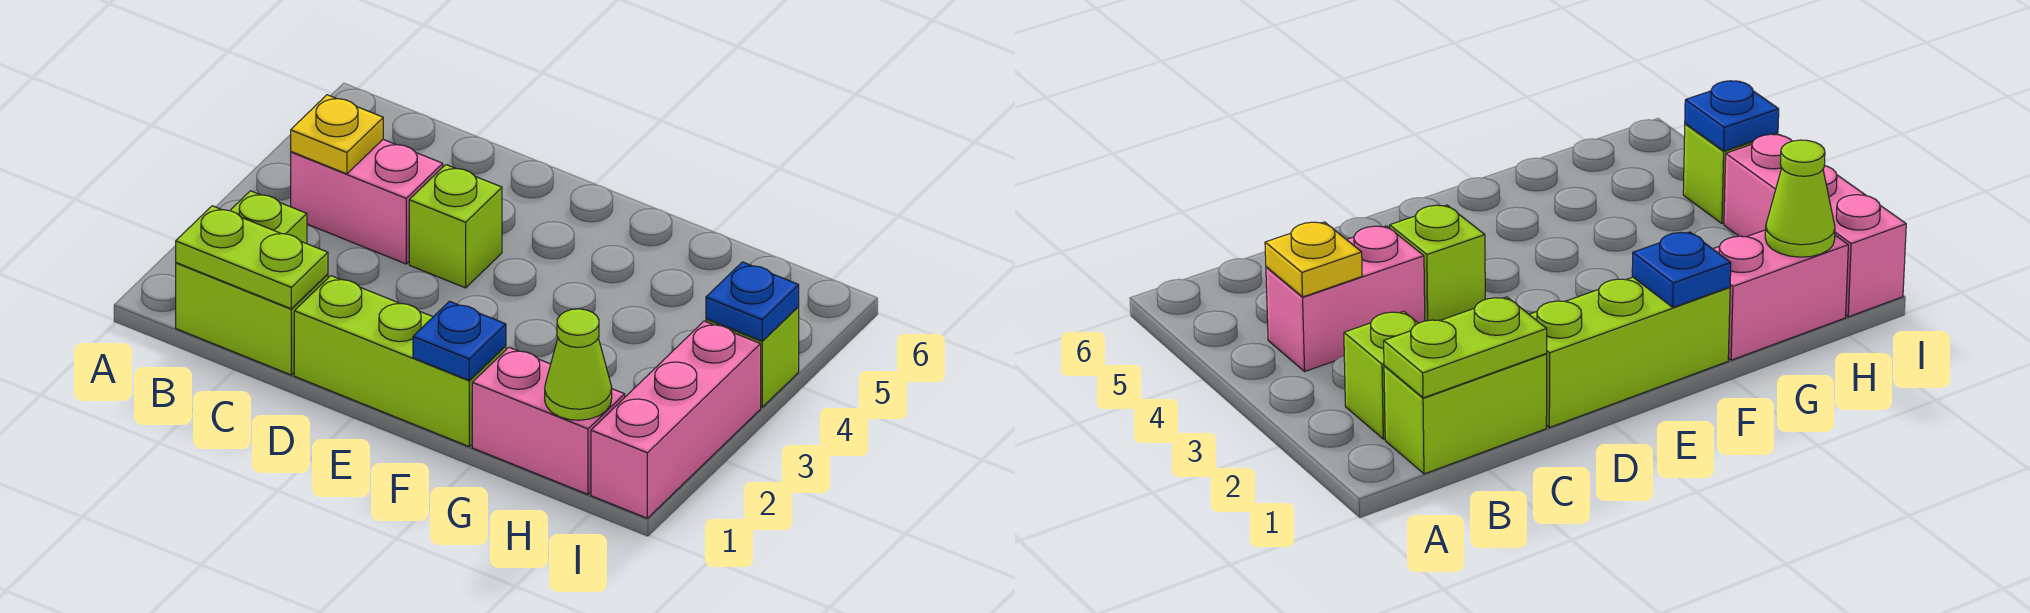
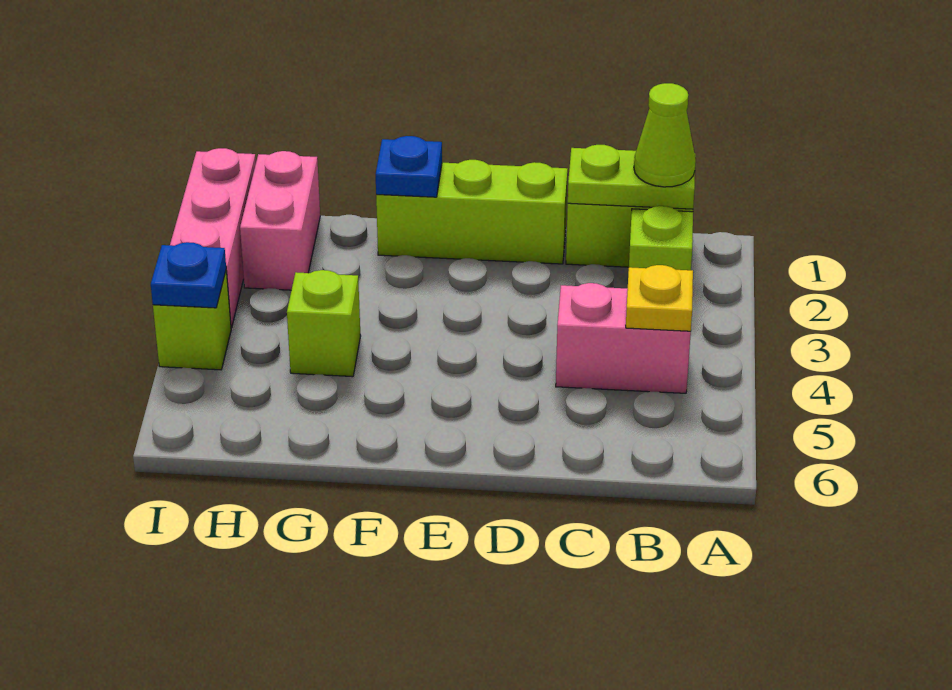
lime brick D4 level 1 -> lime brick G4 level 1
pink brick G1:H1 level 1 -> pink brick H1:H2 level 1
lime cone H1 level 2 -> lime cone B1 level 3

